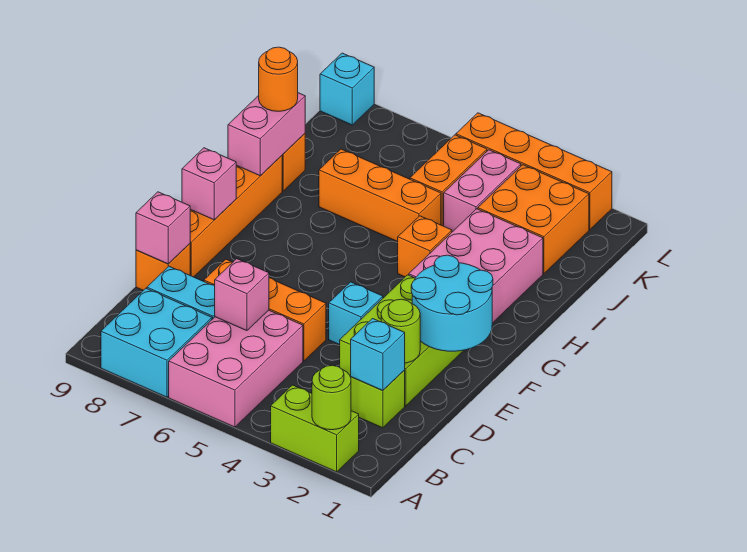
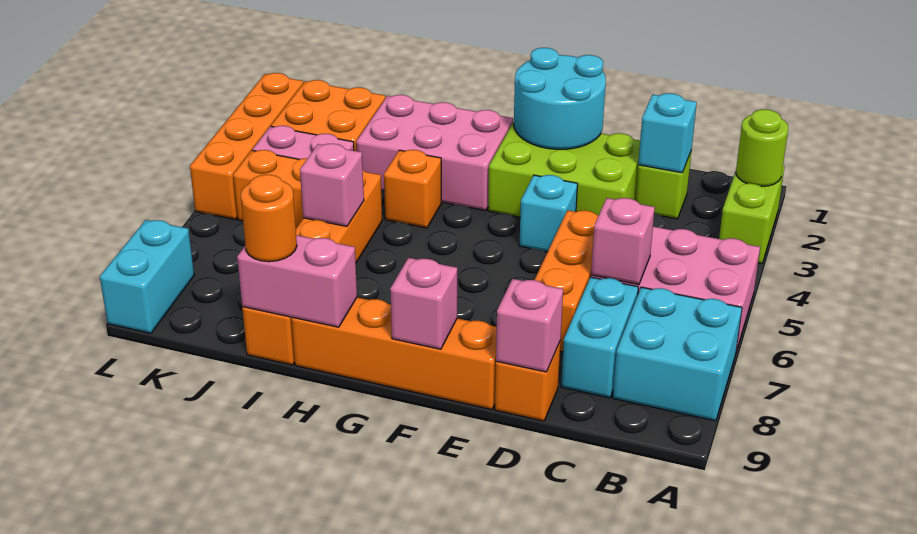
lime round brick D2 level 2 -> none
none -> pink brick I6 level 2
cyan brick L9 level 1 -> cyan brick L8:L9 level 1

